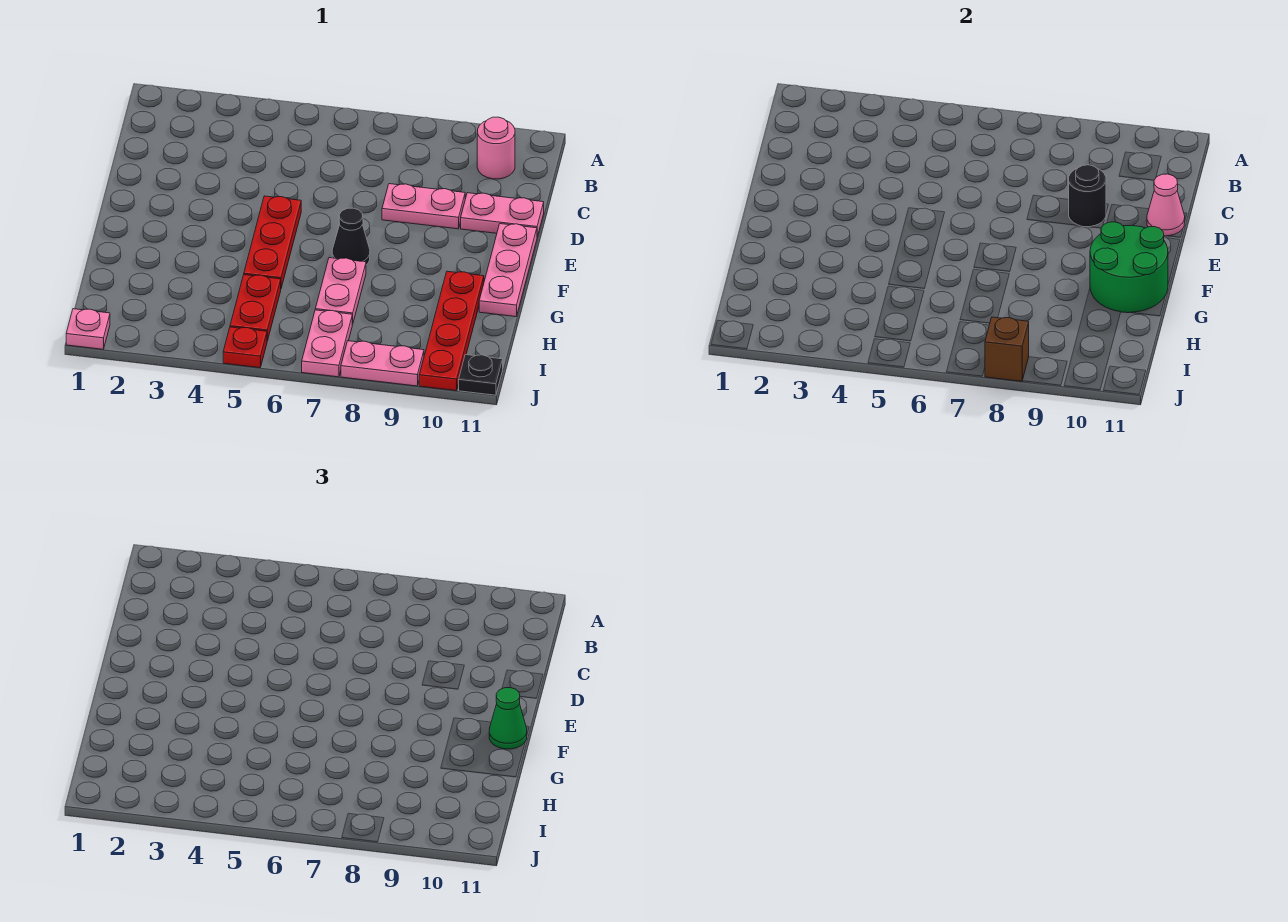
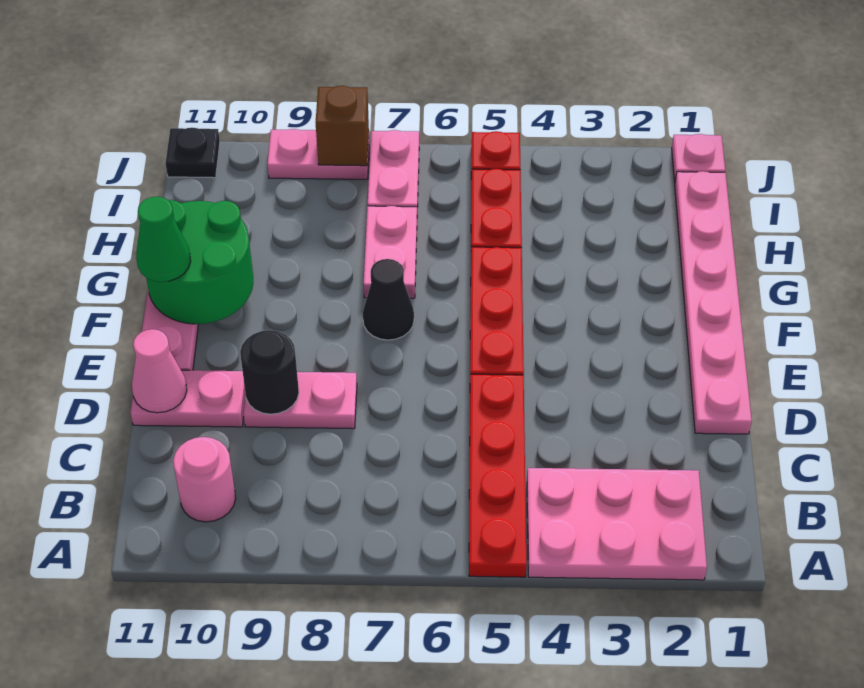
none -> pink plate A2:B4 level 1
none -> pink plate D1:I1 level 1
red plate G10:J10 level 1 -> red plate A5:D5 level 1

